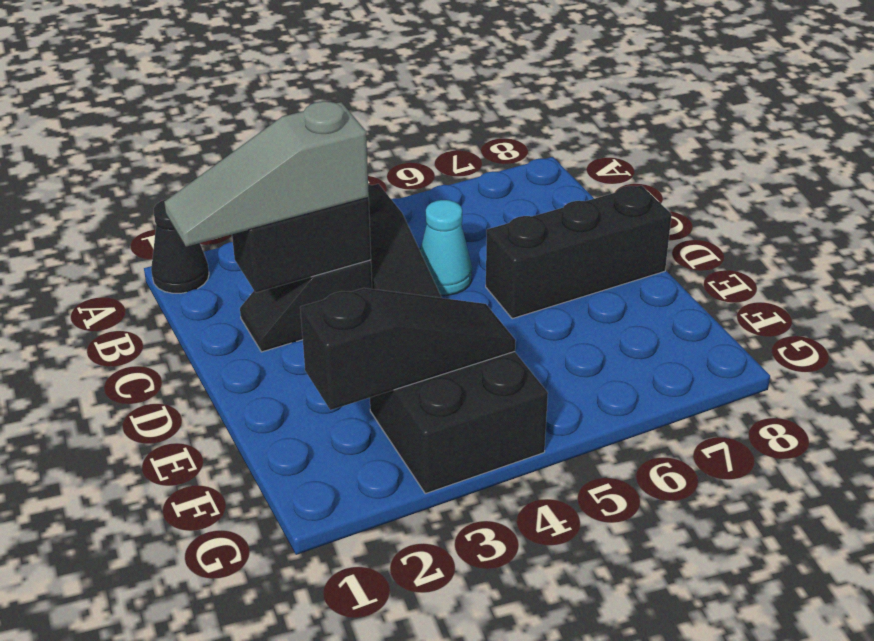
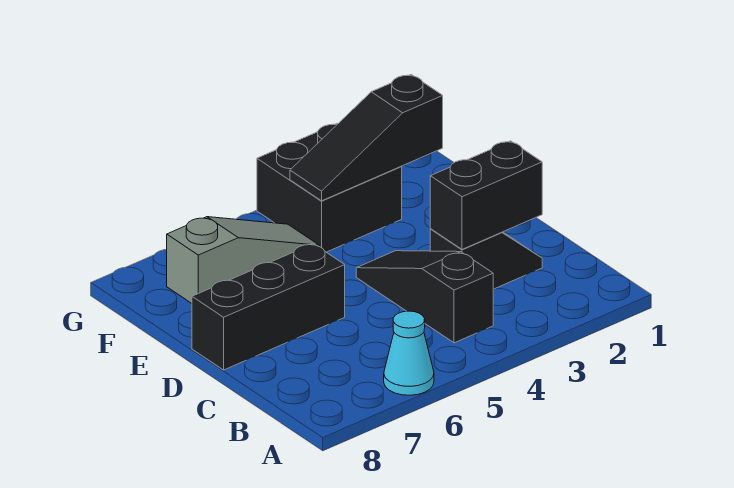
black cone A1 level 1 -> none
grey slope C1:C3 level 3 top 3 -> grey slope F5:F7 level 1 top 7
cyan cone C5 level 1 -> cyan cone A6 level 1

